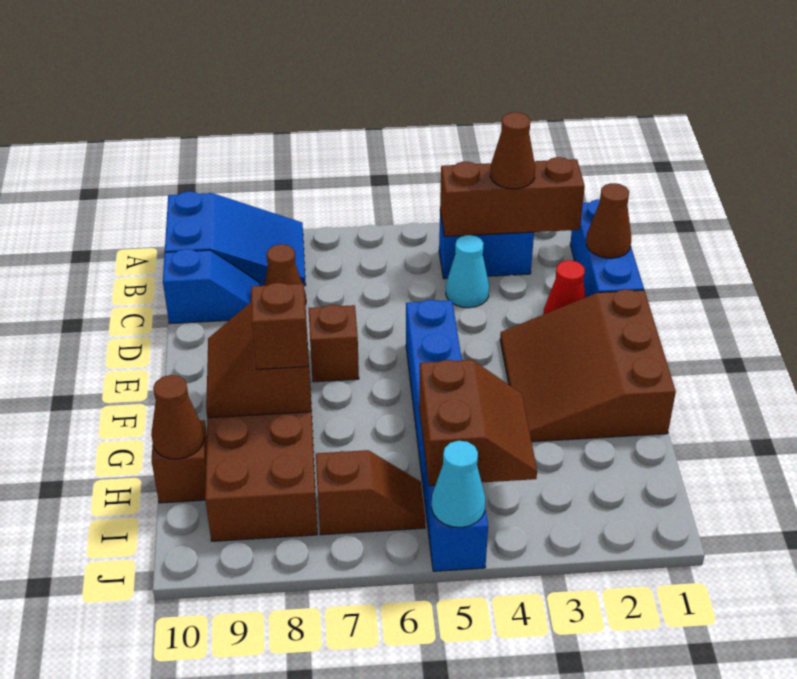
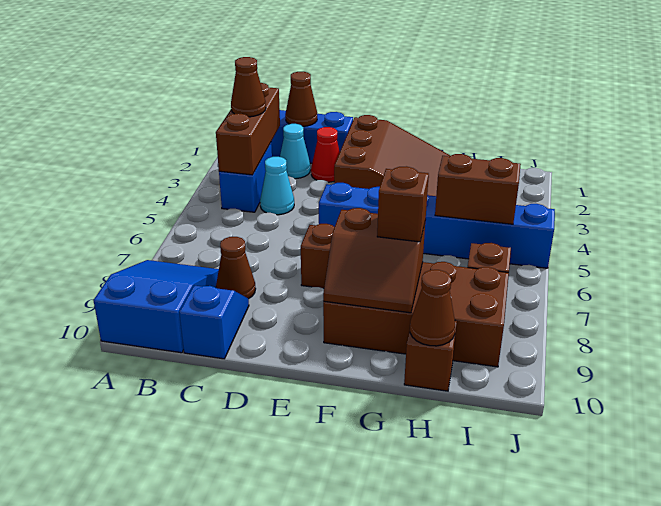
brown slope E1:G3 level 1 top 1 -> brown slope E1:G3 level 1 top E
cyan cone J5 level 2 -> cyan cone C2 level 1

